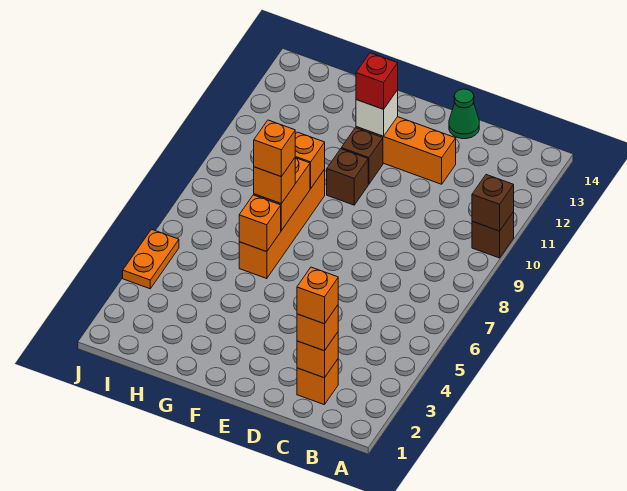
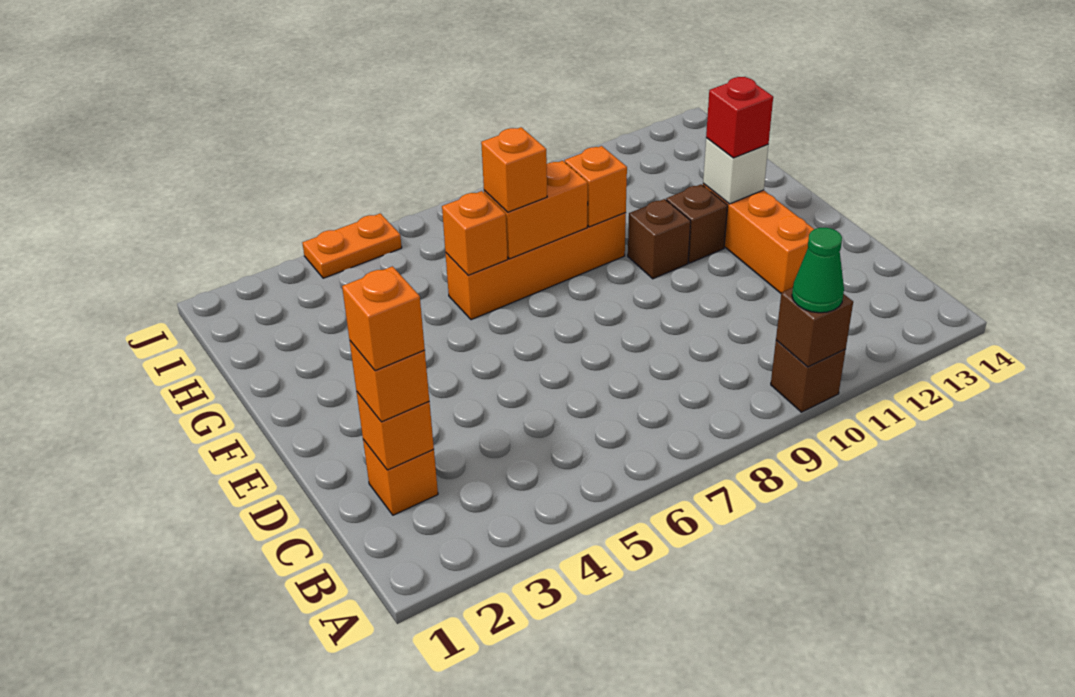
green cone D14 level 1 -> green cone A10 level 3
orange brick G7 level 4 -> none

